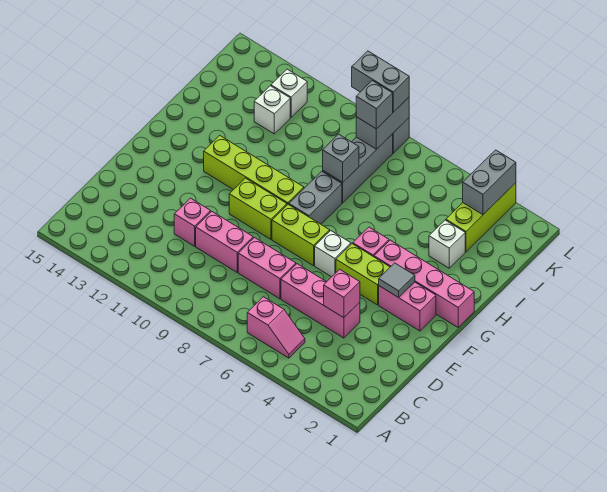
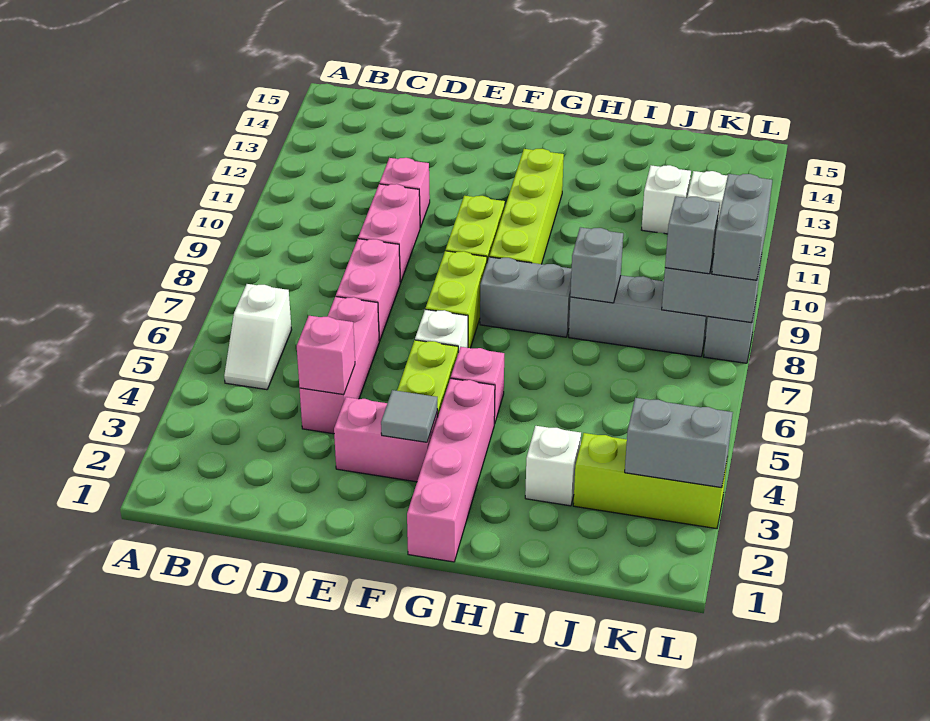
pink slope B5:B6 level 1 top 6 -> white slope B5:B6 level 1 top 6
pink brick F2:F3 level 1 -> pink brick E3:F3 level 1

